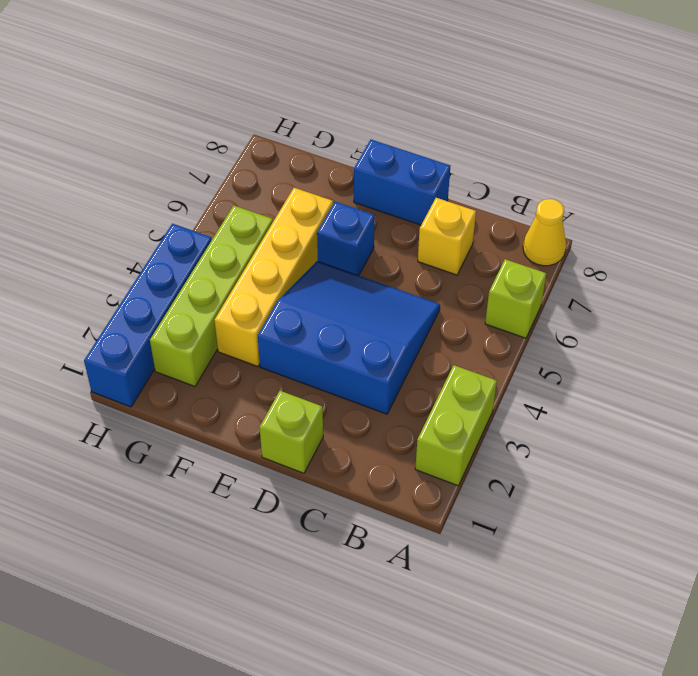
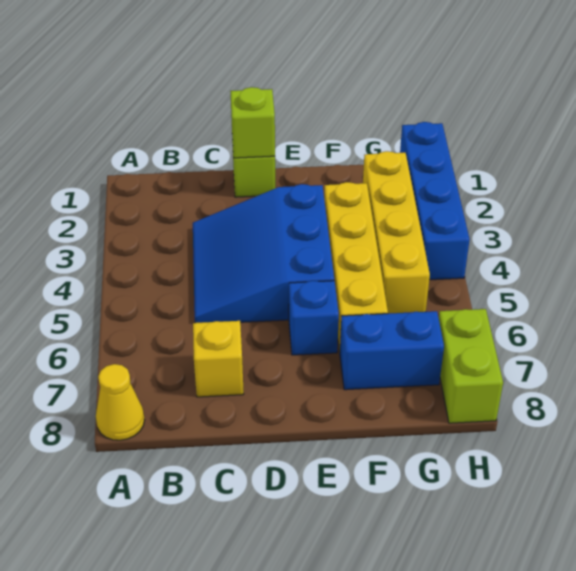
lime brick A2:A3 level 1 -> lime brick H7:H8 level 1
lime brick A6 level 1 -> lime brick D1 level 2
blue slope C3:E5 level 1 top 3 -> blue slope C3:E5 level 1 top E
blue brick D8:E8 level 1 -> blue brick F7:G7 level 1
lime brick G2:G5 level 1 -> yellow brick G2:G5 level 1

